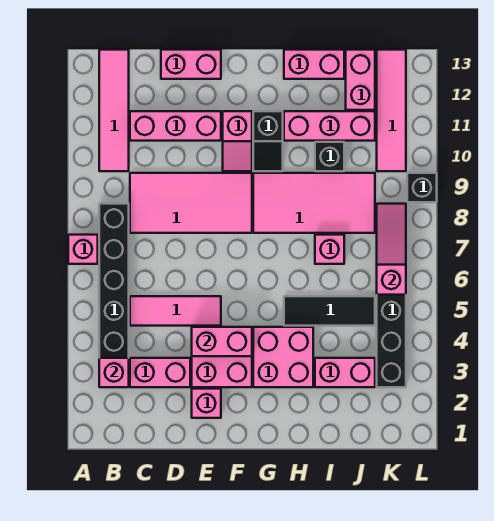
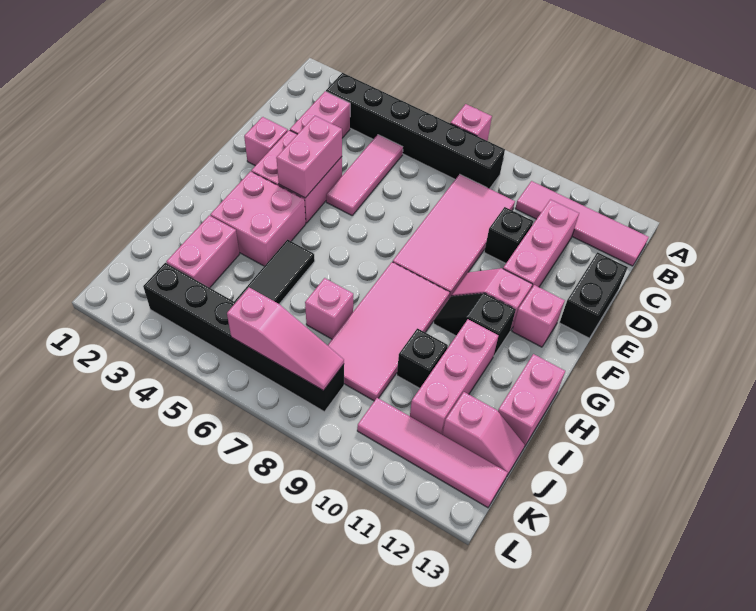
pink brick B3 level 2 -> pink brick F12 level 1
pink brick D13:E13 level 1 -> black brick D13:E13 level 1
pink brick J12:J13 level 1 -> pink slope J12:J13 level 1 top 12
black brick L9 level 1 -> black brick D10 level 1

